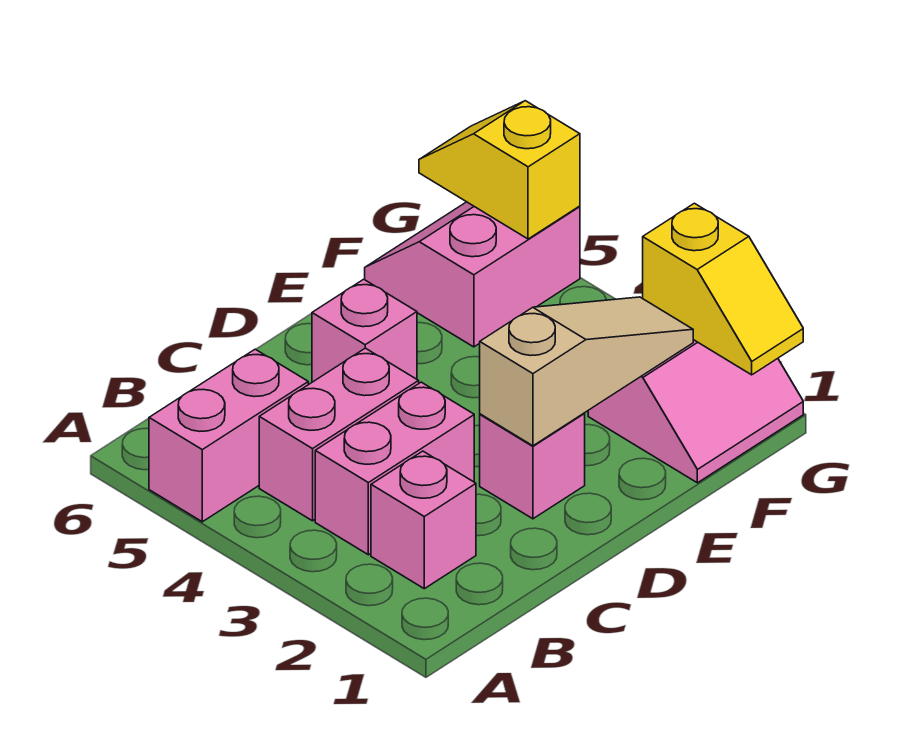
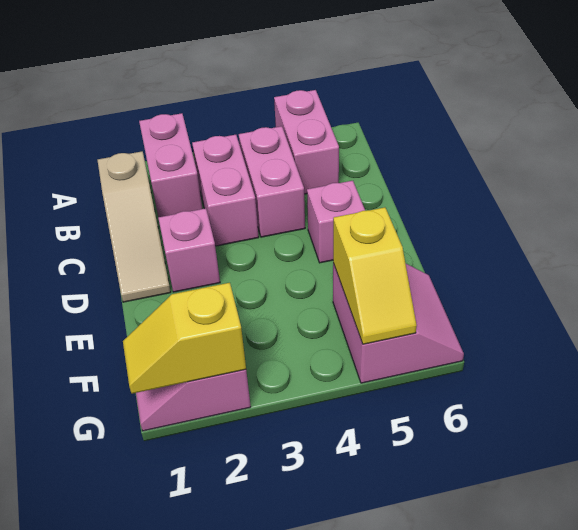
pink brick B2 level 1 -> pink brick A2:B2 level 1
tan slope D2:F2 level 2 top D -> tan slope B1:D1 level 1 top B
yellow slope G5:G6 level 2 top 5 -> yellow slope F5:G5 level 2 top F

